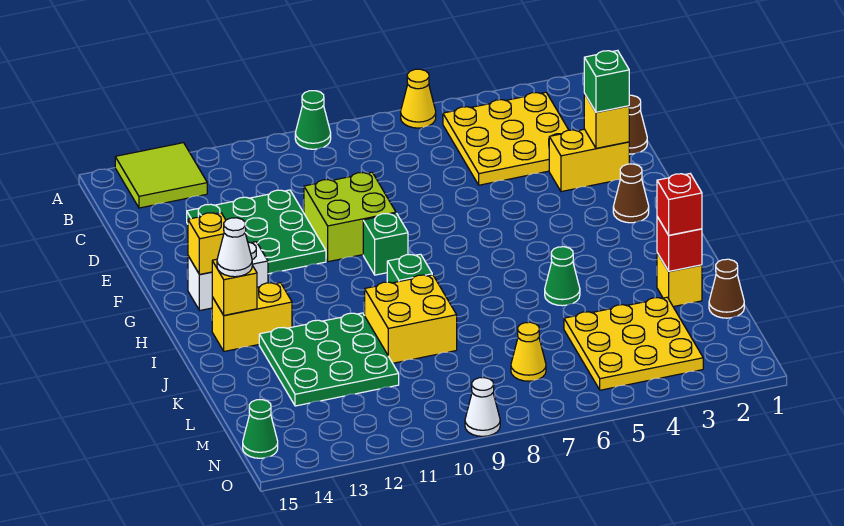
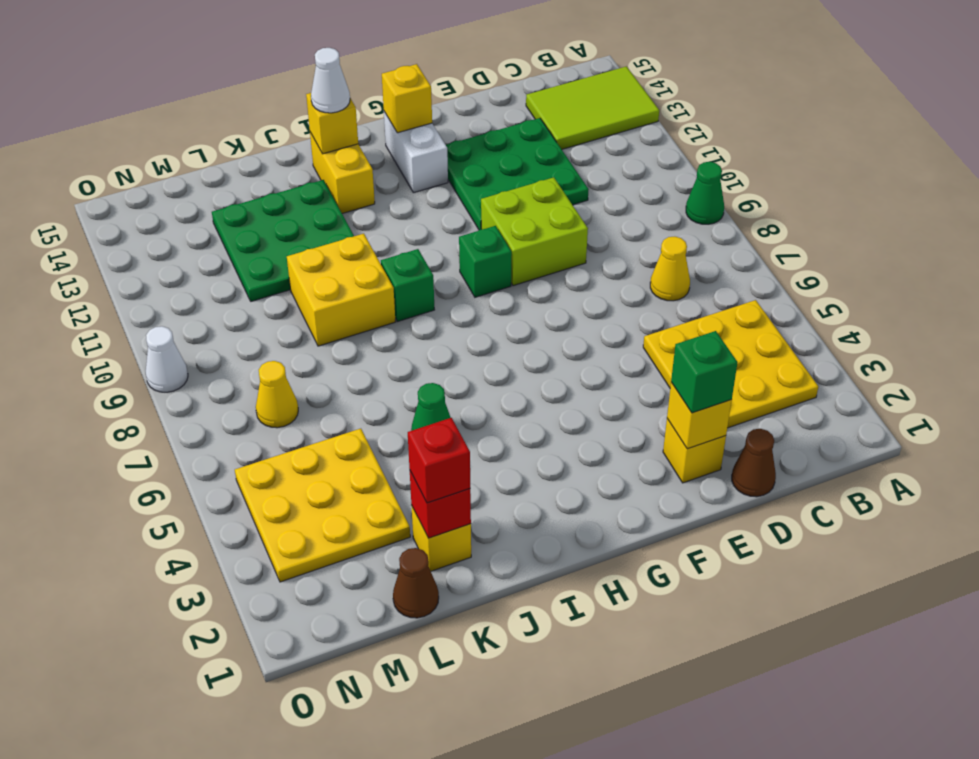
yellow cone A6 level 1 -> yellow cone C7 level 1
lime tile A13:B14 level 1 -> lime tile A13:C14 level 1
yellow brick E2:E3 level 1 -> yellow brick E2 level 1
brown cone G2 level 1 -> none
green cone N15 level 1 -> none

